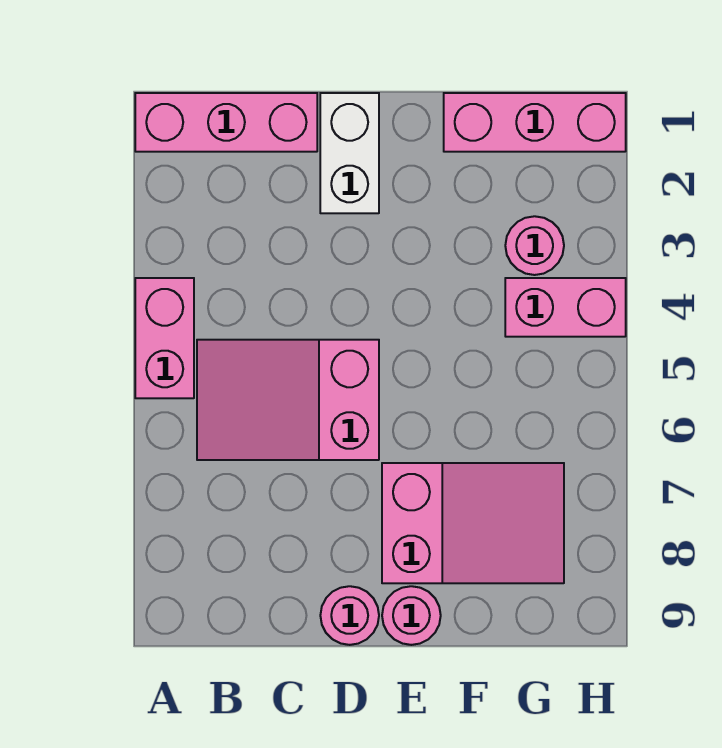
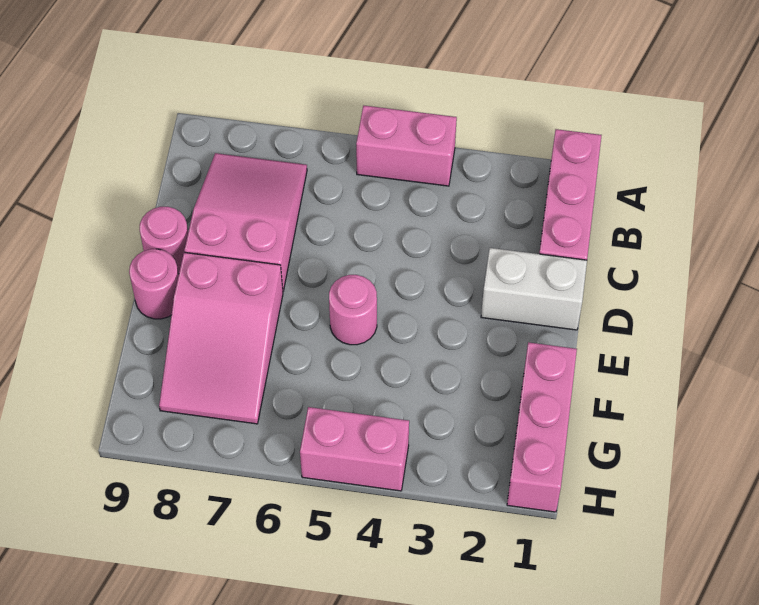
pink slope B5:D6 level 1 top D -> pink slope B7:D8 level 1 top D
pink round brick G3 level 1 -> pink round brick E5 level 1
pink brick G4:H4 level 1 -> pink brick H4:H5 level 1

